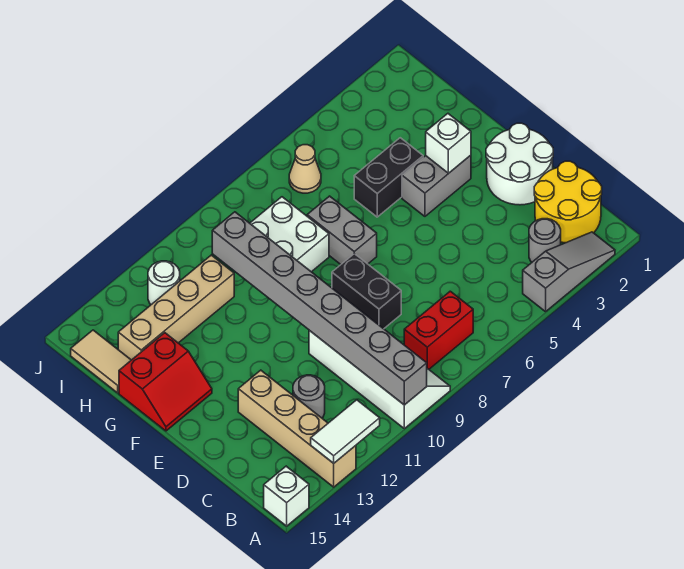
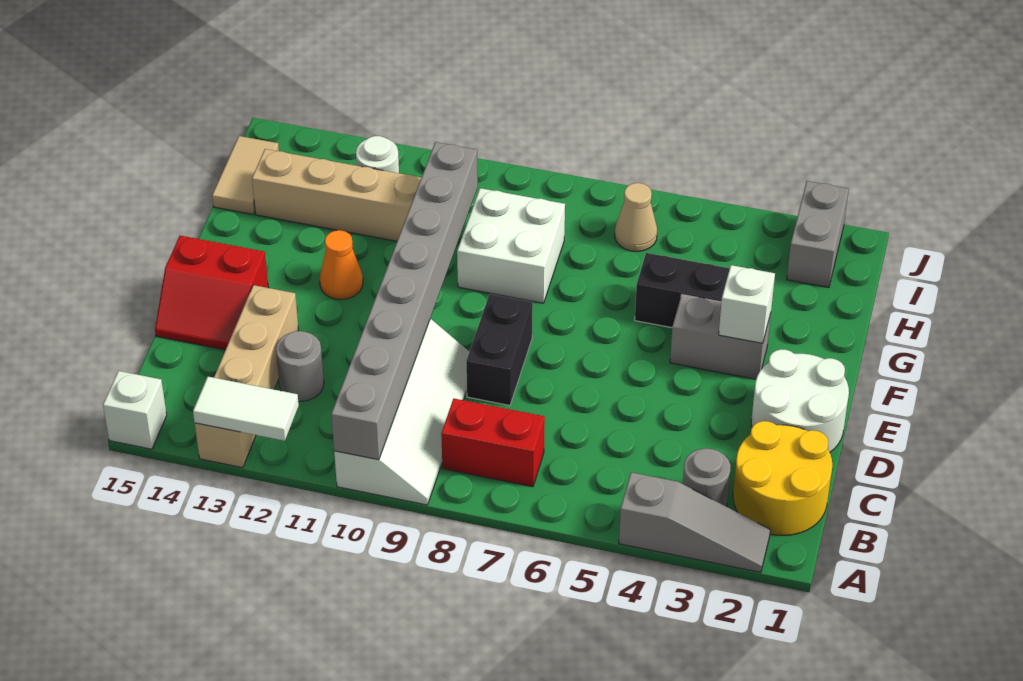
grey brick F7:G7 level 1 -> grey brick I2:J2 level 1
none -> orange cone F12 level 1
red slope F14:G15 level 1 top G -> red slope D14:E15 level 1 top E

